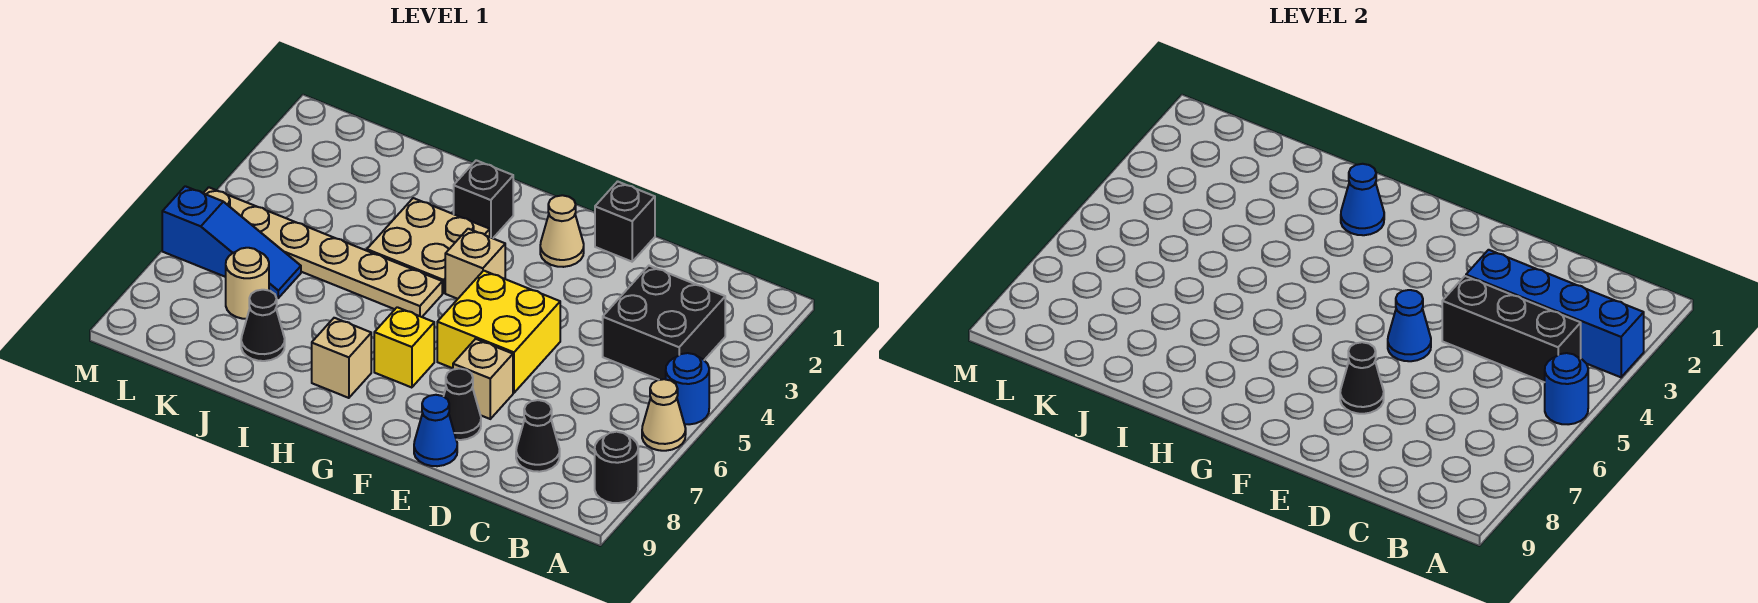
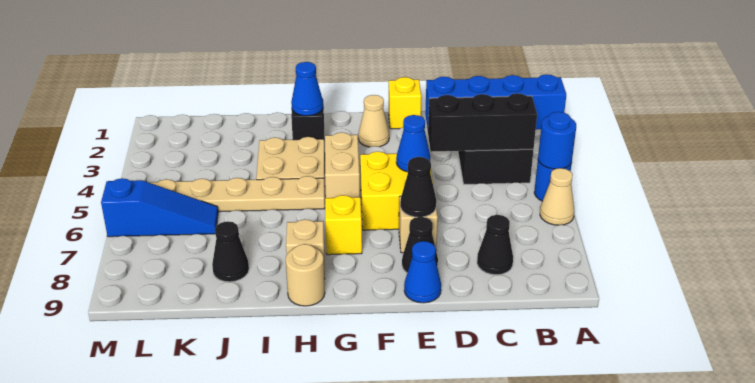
black round brick A8 level 1 -> none
black brick E1 level 1 -> yellow brick E1 level 1
tan brick G4 level 1 -> tan brick G4:G5 level 1
tan round brick K7 level 1 -> tan round brick H9 level 1

